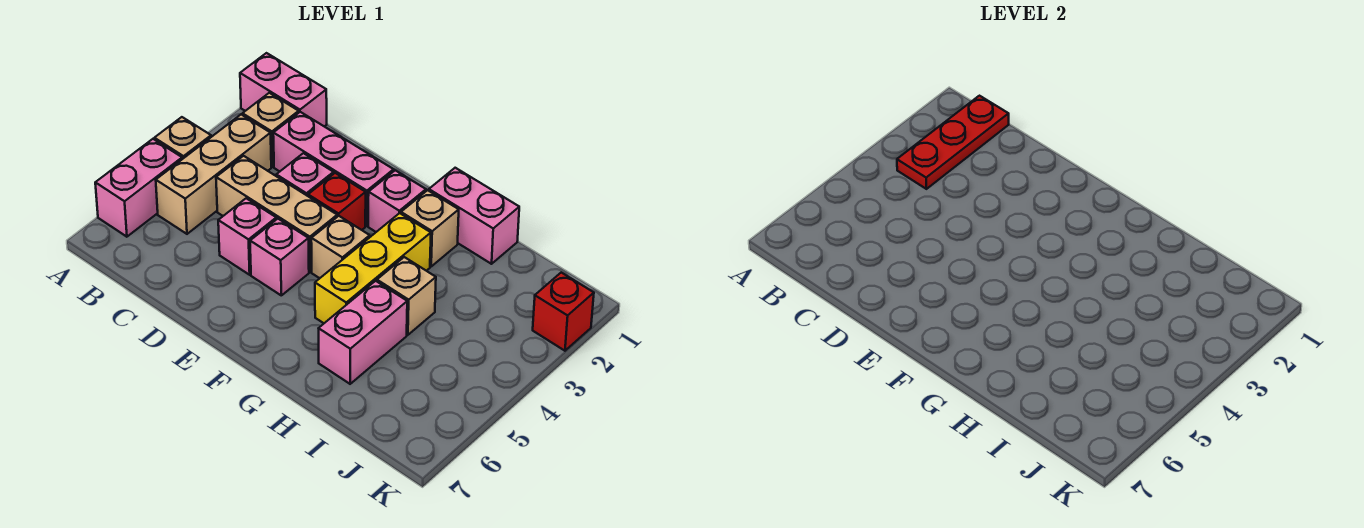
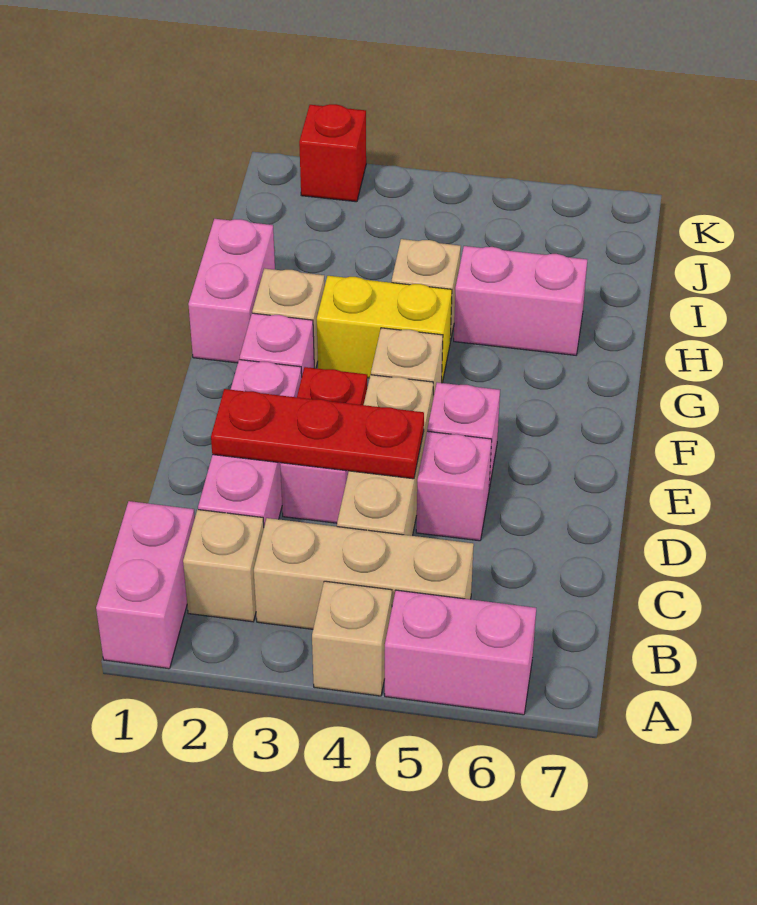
red plate B1:B3 level 2 -> red plate D2:D4 level 2
yellow brick G3:G5 level 1 -> yellow brick G3:G4 level 1

